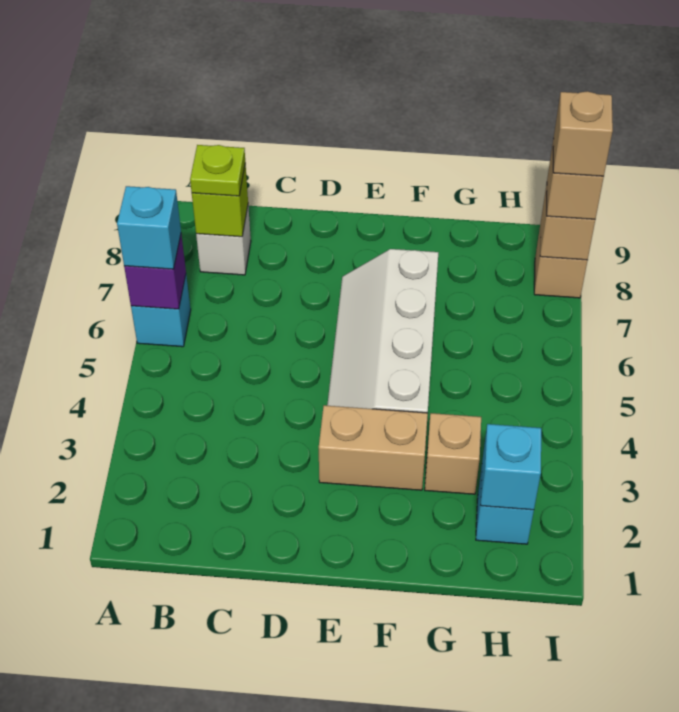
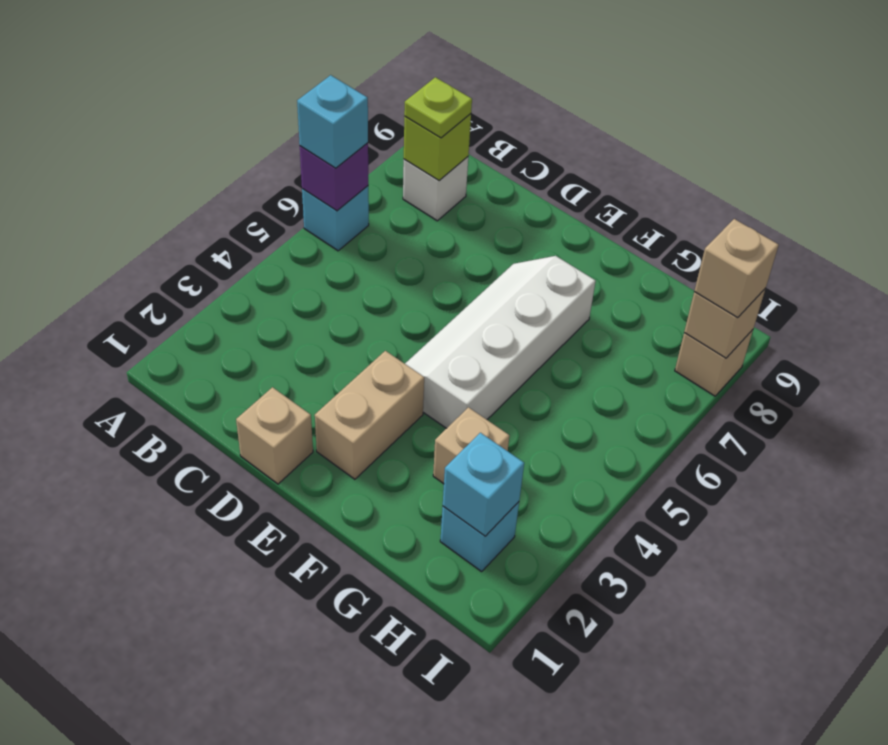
tan brick E3:F3 level 1 -> tan brick E2:E3 level 1
tan brick I8 level 4 -> tan brick D1 level 1

